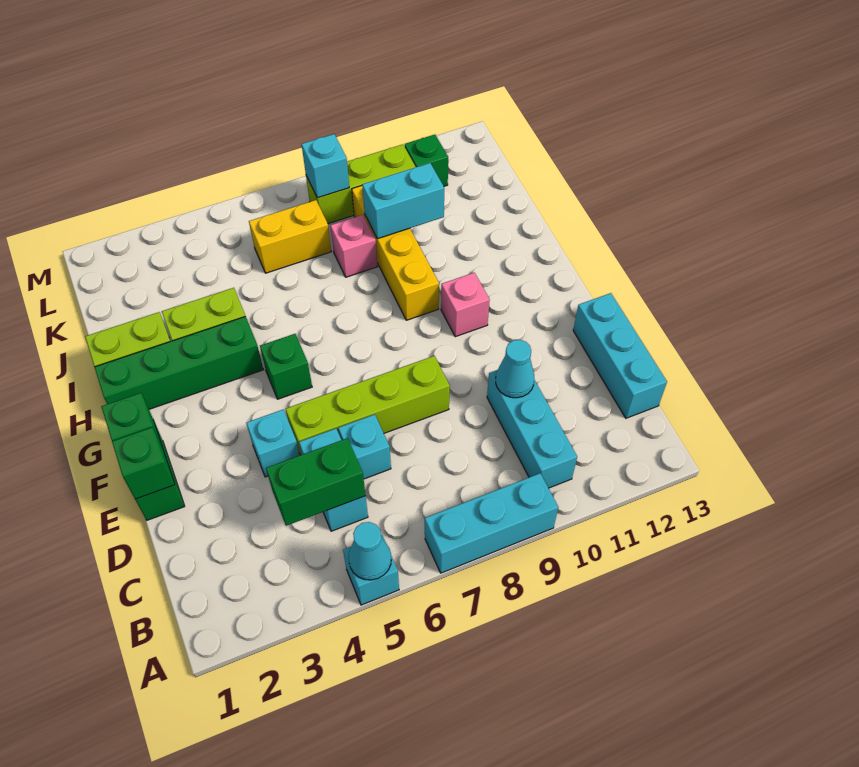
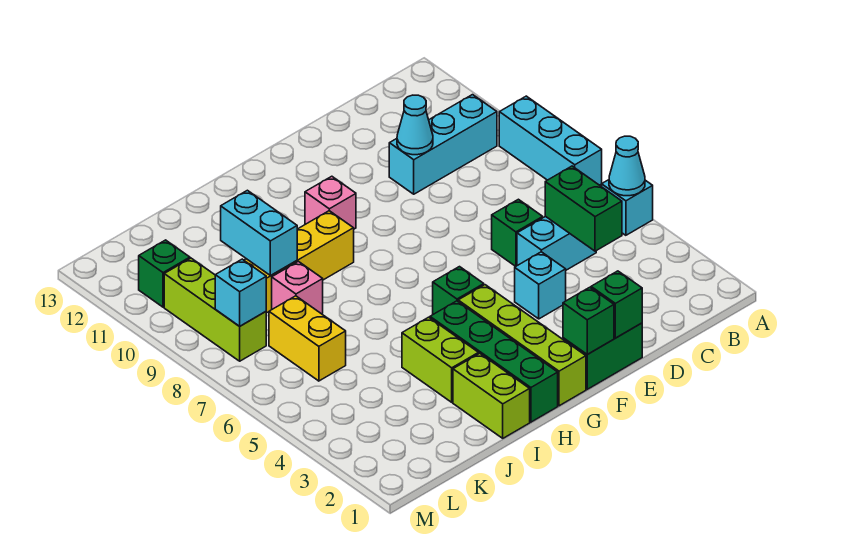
cyan brick C13:E13 level 1 -> none
cyan brick D6 level 1 -> green brick D6 level 1
lime brick E5:E8 level 1 -> lime brick G1:G4 level 1

